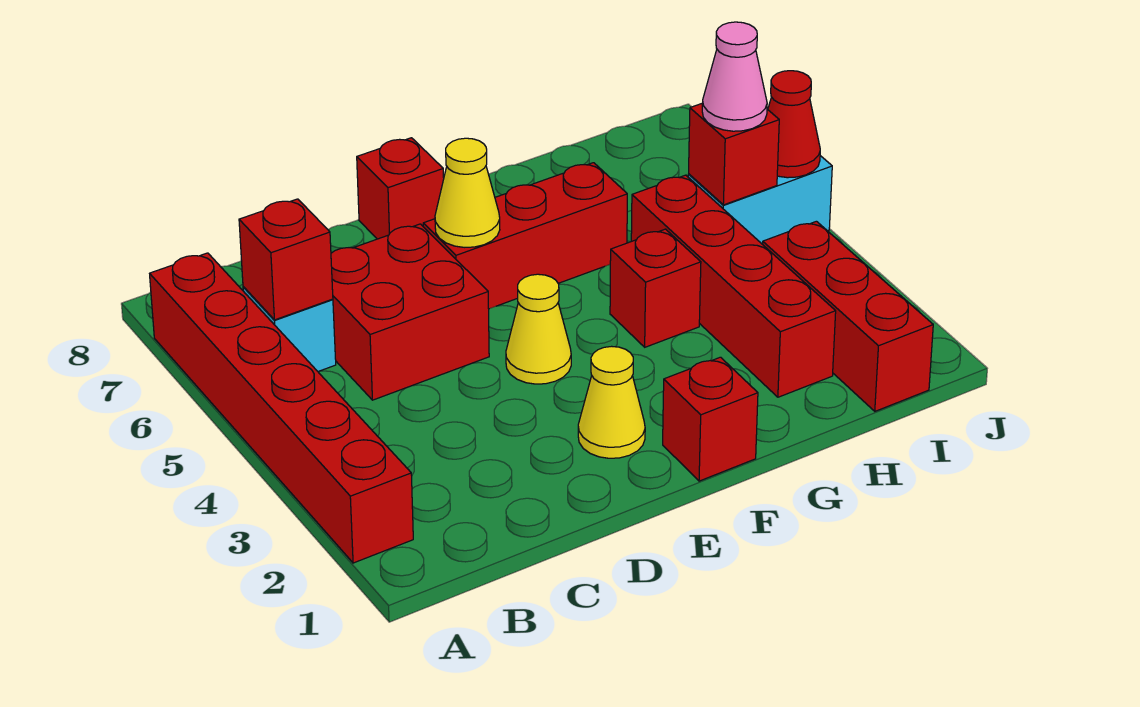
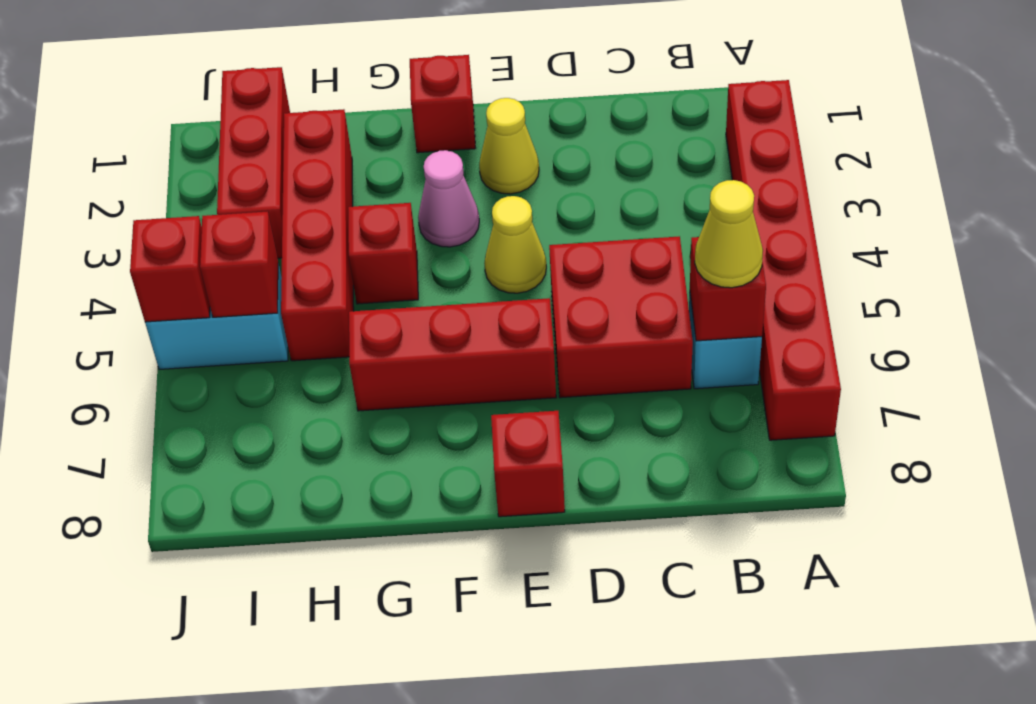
yellow cone E6 level 2 -> yellow cone B6 level 3
pink cone I5 level 3 -> pink cone F3 level 1
red cone J5 level 2 -> red brick J5 level 2

